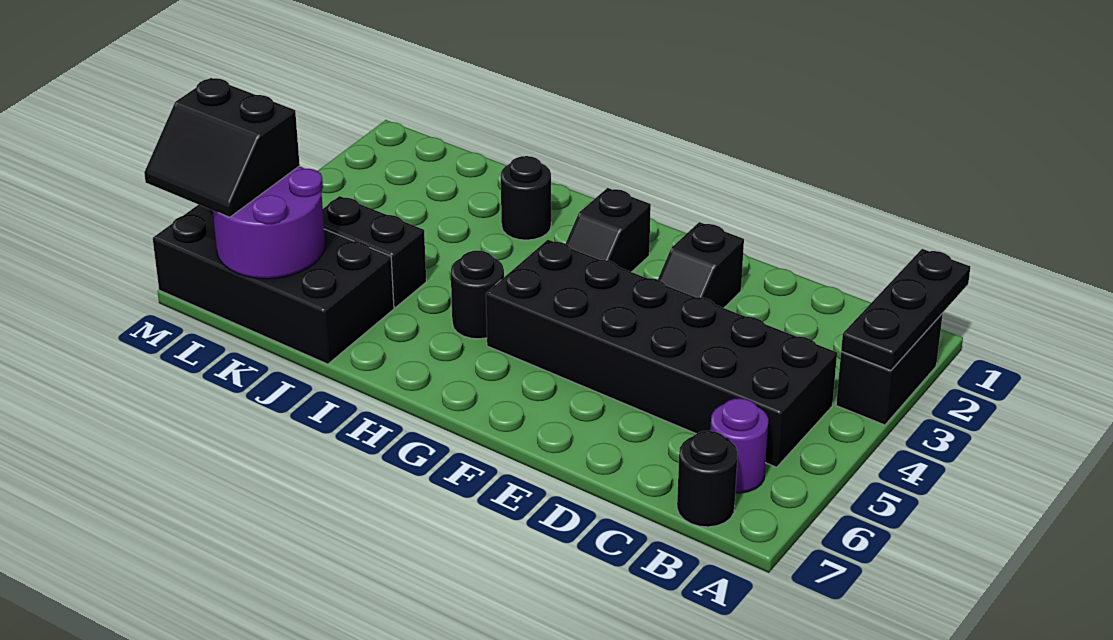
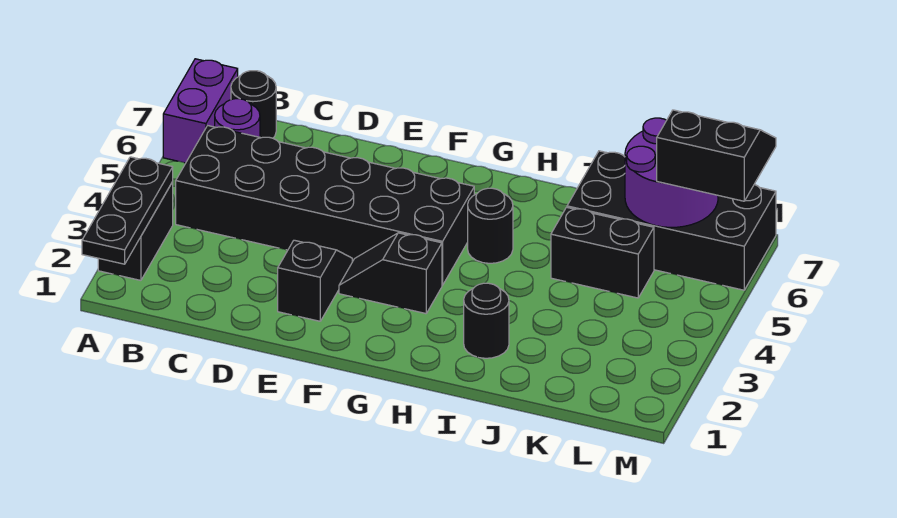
none -> purple brick A6:A7 level 1
black slope G2:G3 level 1 top 2 -> black slope F3:G3 level 1 top G

